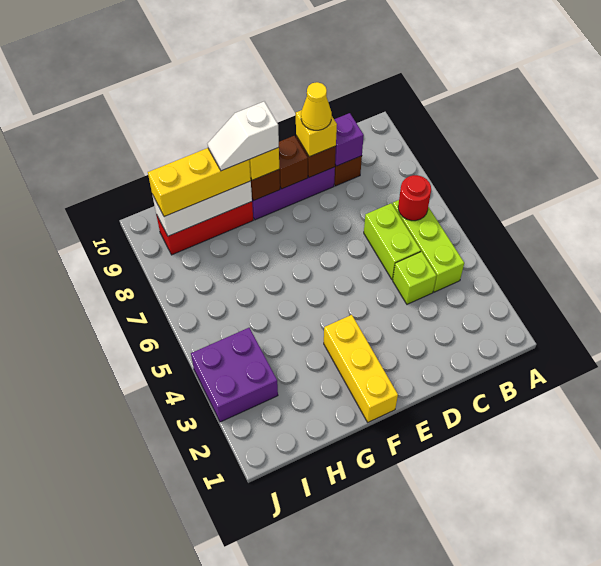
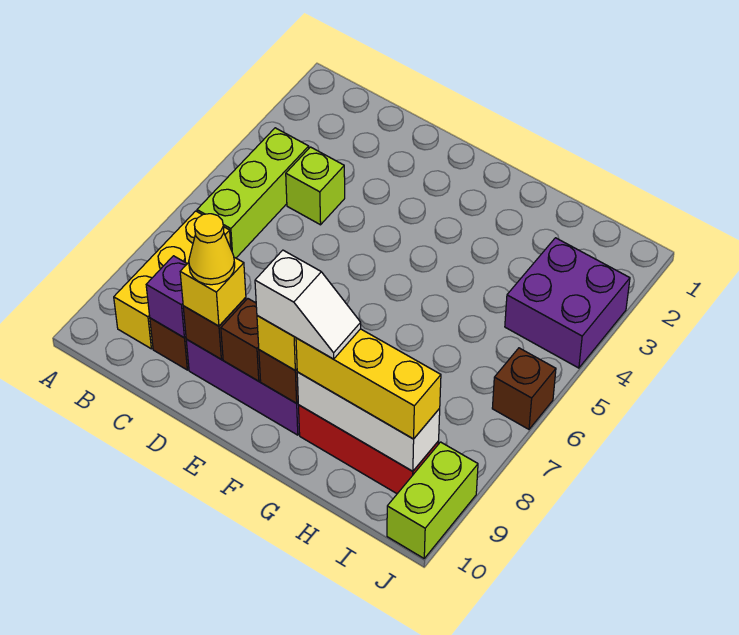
red round brick B6 level 2 -> none
lime brick C5:C6 level 1 -> lime brick J9:J10 level 1
yellow brick F1:F3 level 1 -> yellow brick B7:B9 level 1
none -> brown brick J6 level 1

